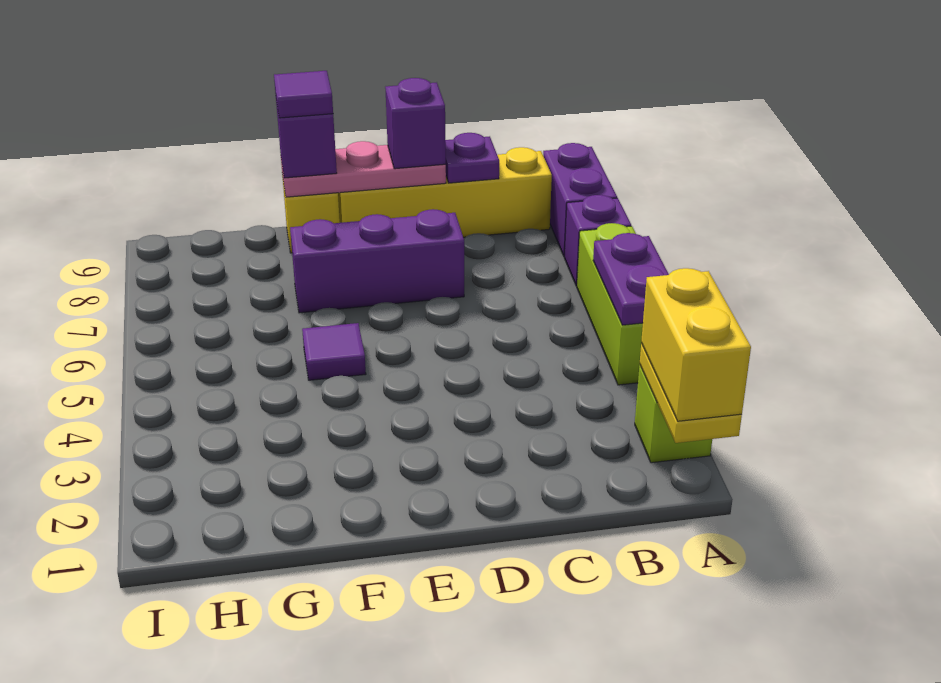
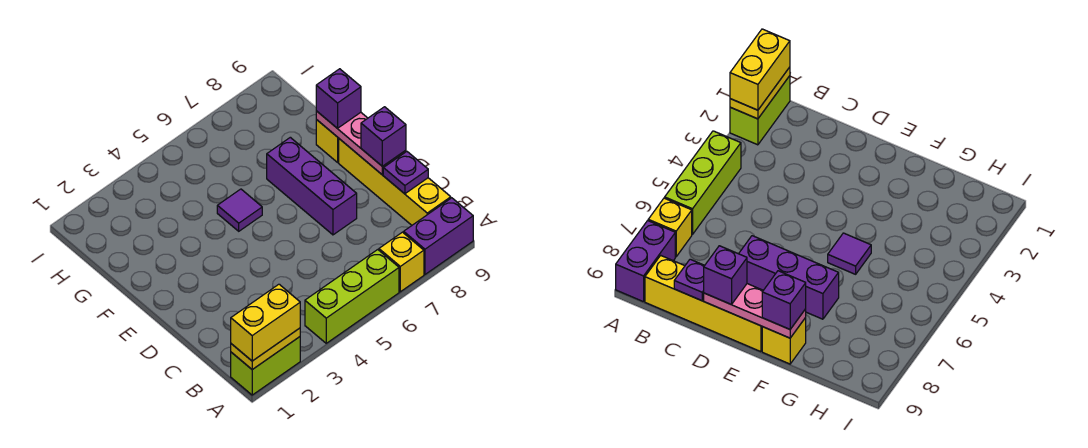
lime brick A2 level 1 -> lime brick A1:A2 level 1
purple plate A4:A5 level 2 -> none
purple brick A7 level 1 -> yellow brick A7 level 1
purple tile F9 level 4 -> none

